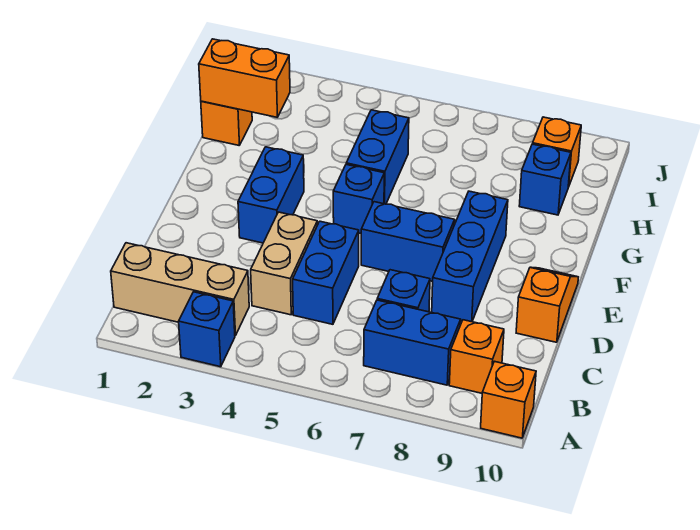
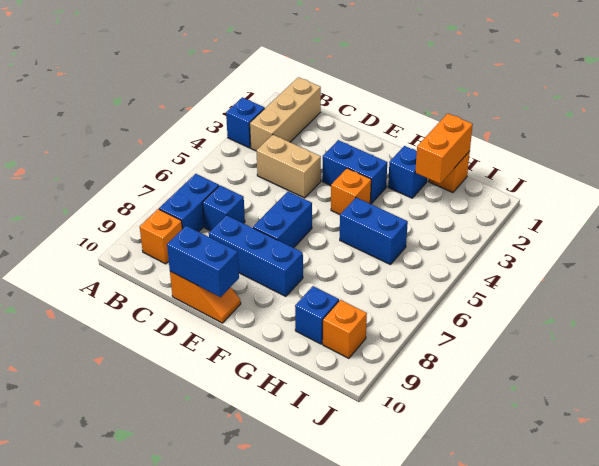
orange brick A10 level 1 -> orange brick F4 level 1
blue brick C5:D5 level 1 -> blue brick D10:E10 level 2
blue brick F5 level 1 -> blue brick G2 level 1

